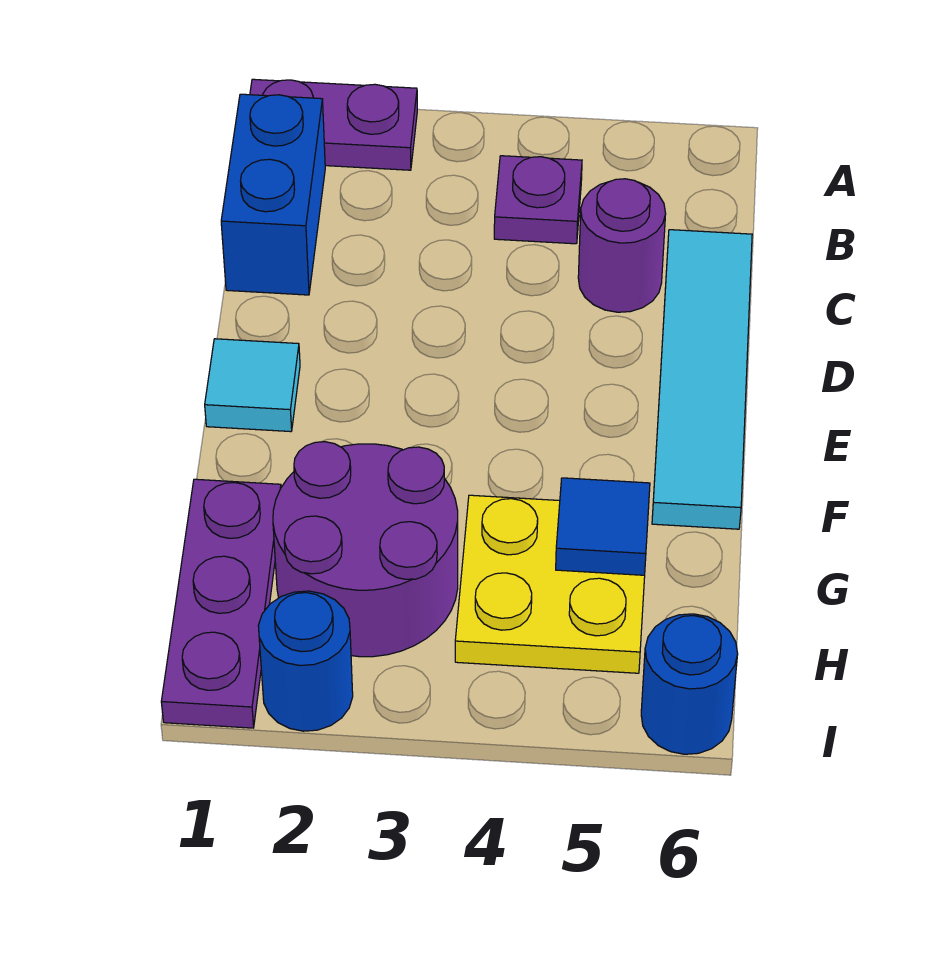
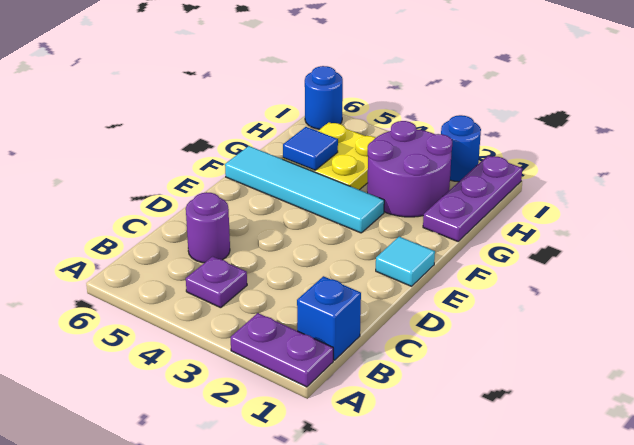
blue brick B1:C1 level 1 -> blue brick B1 level 1
cyan tile C6:F6 level 1 -> cyan tile F3:F6 level 1

